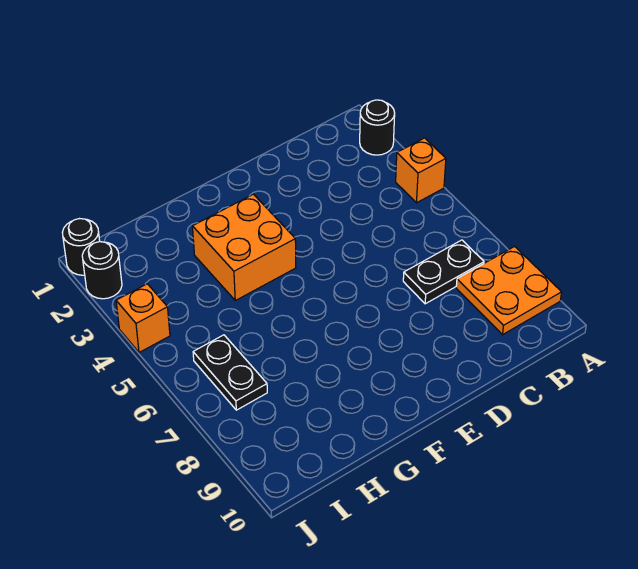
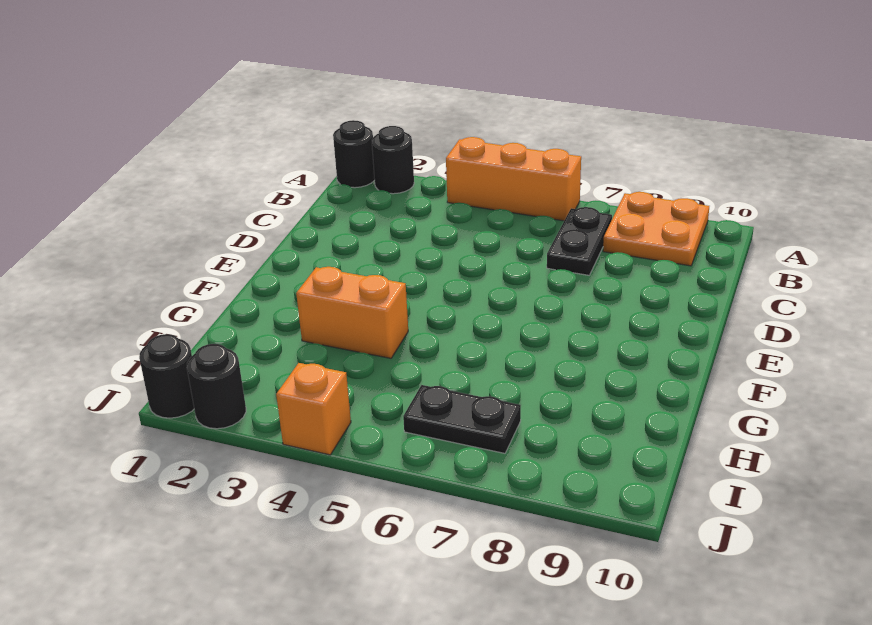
none -> black round brick A1 level 1
orange brick A4 level 1 -> orange brick A4:A6 level 1
orange brick F3:G4 level 1 -> orange brick G3:G4 level 1

